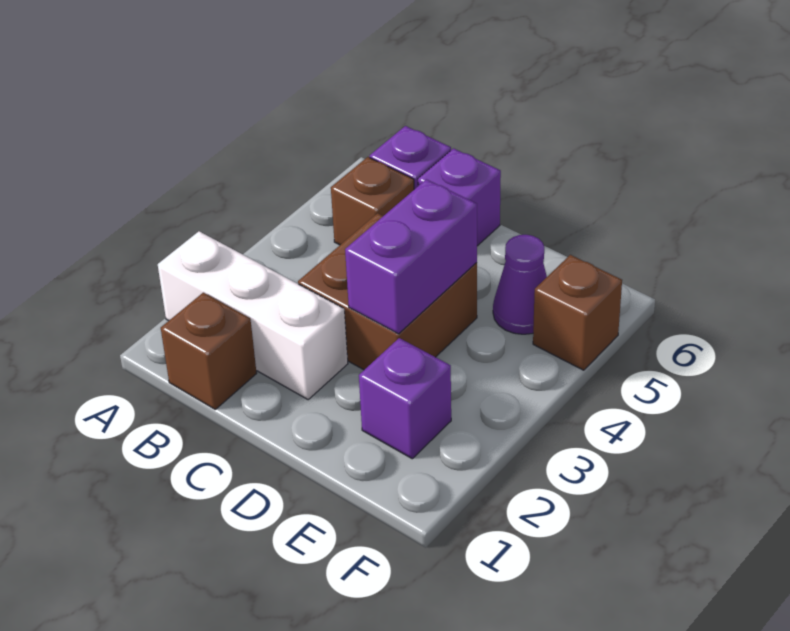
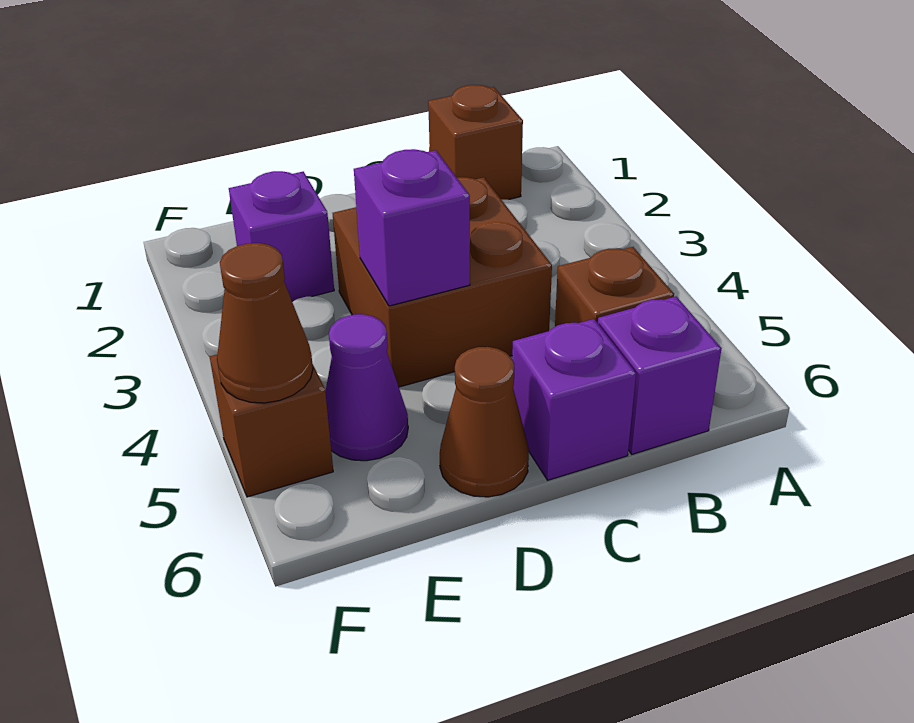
white brick A2:C2 level 1 -> none
purple brick D3:D4 level 2 -> purple brick D4 level 2
none -> brown cone D6 level 1
none -> brown cone F5 level 2

